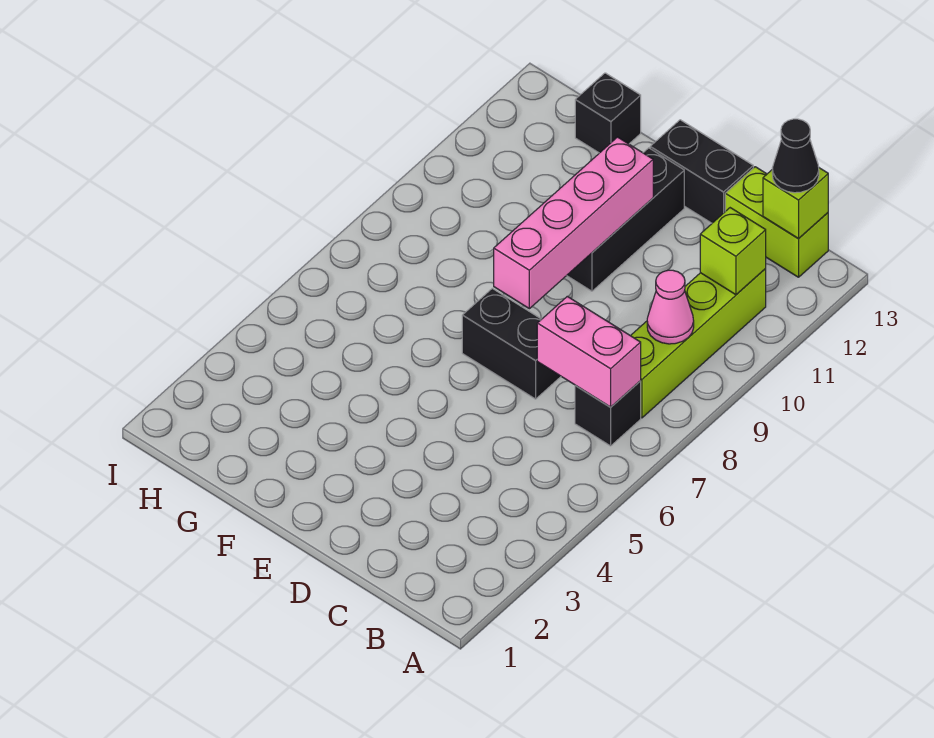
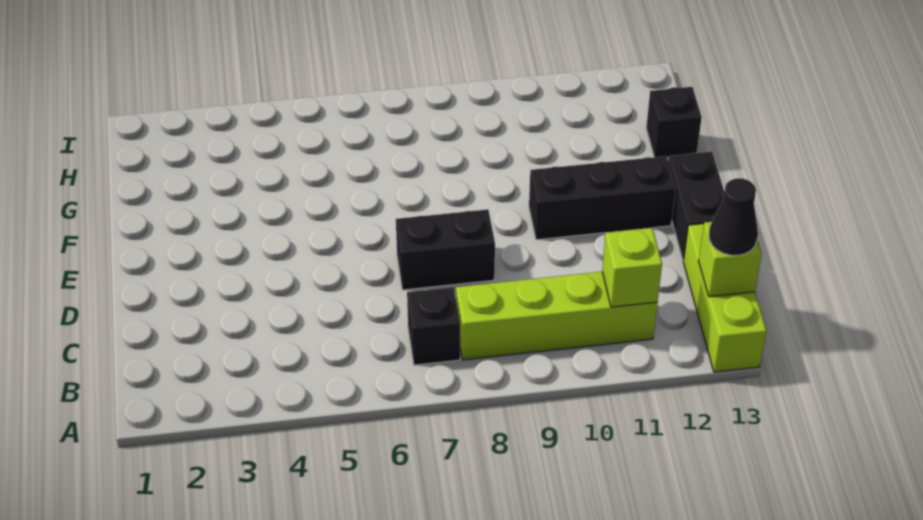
pink brick B7:C7 level 2 -> none
pink cone B9 level 2 -> none
lime brick B13:C13 level 1 -> lime brick A13:C13 level 1
black brick D7:E7 level 1 -> black brick D7:D8 level 1
pink brick E8:E11 level 2 -> none

